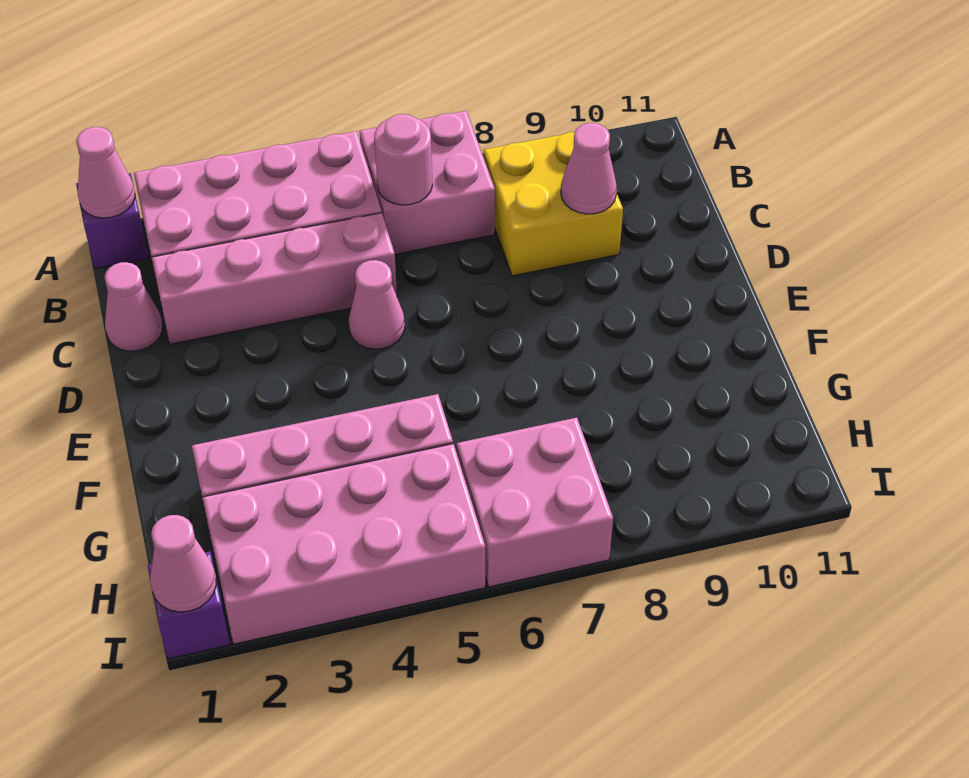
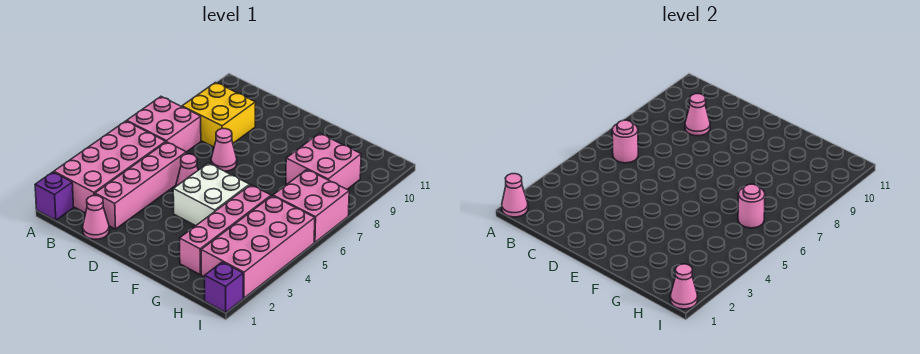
none -> pink cone D7 level 1
none -> white brick E4:F5 level 1
none -> pink brick G8:H9 level 1
none -> pink round brick H6 level 2

